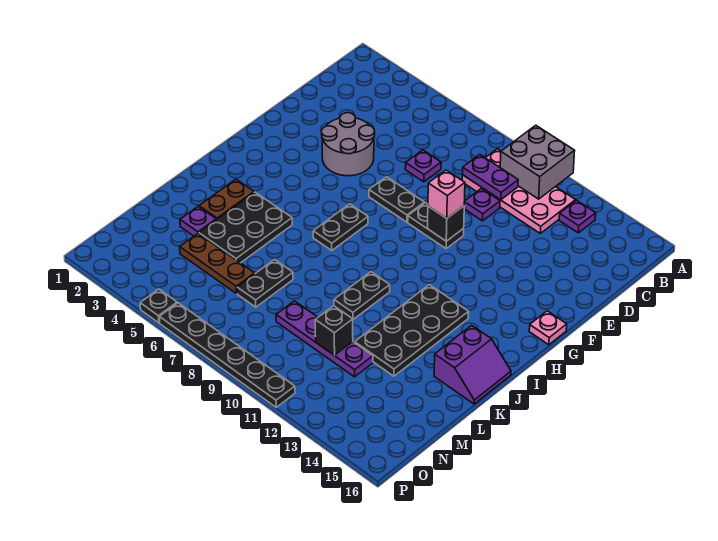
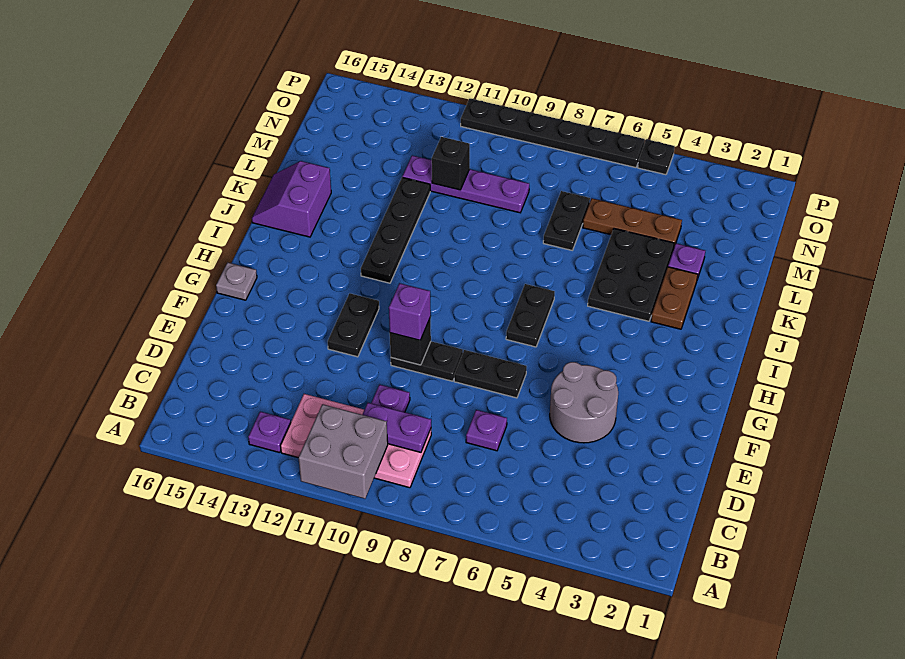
pink brick F10 level 3 -> purple brick F10 level 3
pink plate G16 level 1 -> grey plate G16 level 1
black plate I12:L13 level 1 -> black plate I12:L12 level 1
black plate J10:K10 level 1 -> black plate F12:G12 level 1

